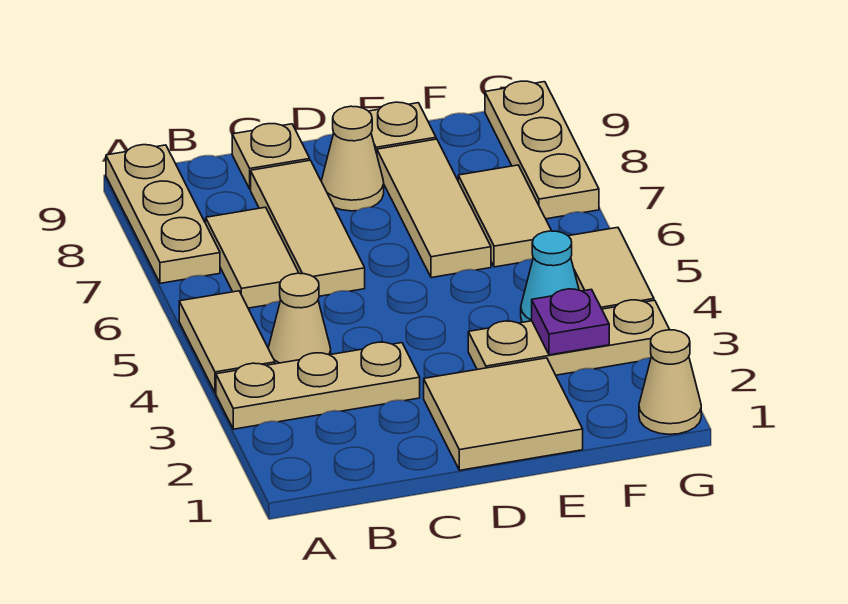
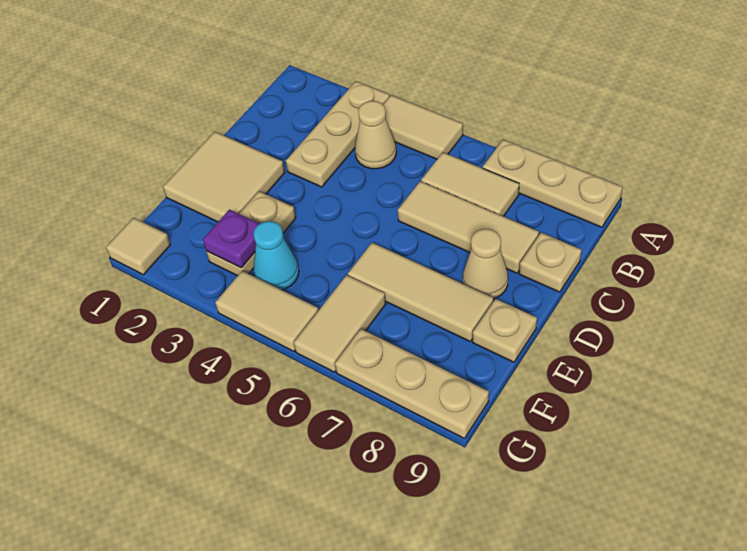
tan plate E3:G3 level 1 -> tan plate E3:F3 level 1
tan tile F6:F7 level 1 -> tan tile F6:G6 level 1
tan cone G1 level 1 -> tan tile G1 level 1

